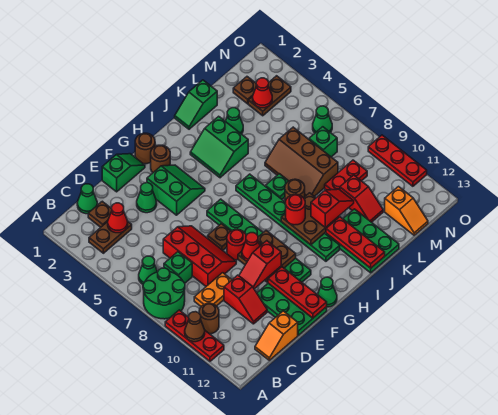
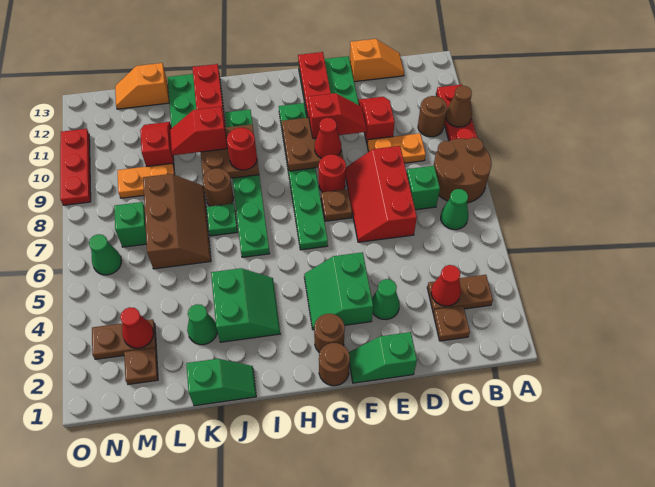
green round brick A7:B8 level 1 -> brown round brick A7:B8 level 1
green cone C1 level 1 -> none
green cone G13 level 1 -> none
red plate L9:M9 level 1 -> orange plate L9:M9 level 1
orange slope M12:M13 level 1 top 12 -> orange slope L13:M13 level 1 top L

